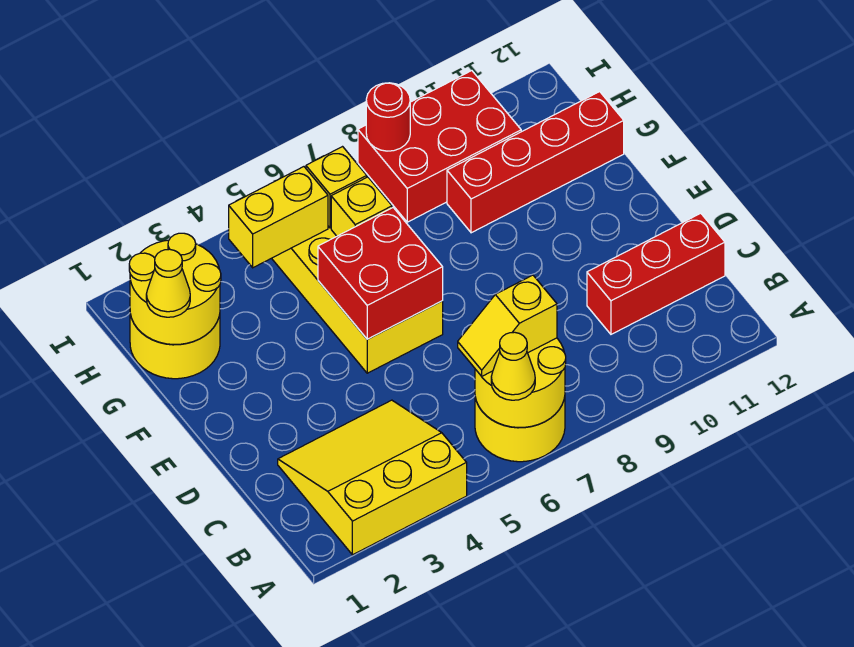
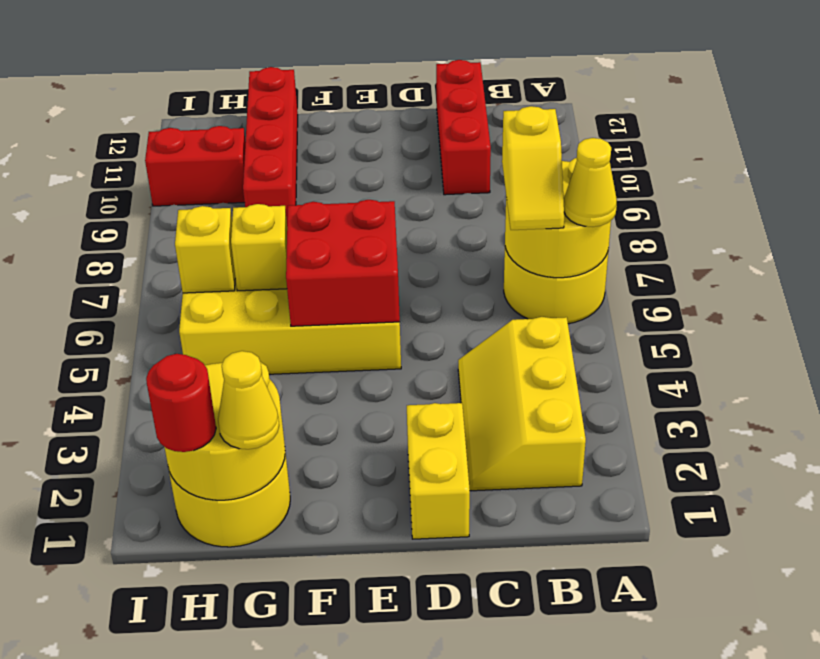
yellow slope A2:C4 level 1 top A -> yellow slope B2:C4 level 1 top B
yellow brick H4:H5 level 2 -> yellow brick D1:D2 level 1
red brick H8:I10 level 1 -> red brick H10:I10 level 1
red round brick I8 level 2 -> red round brick H1 level 3

